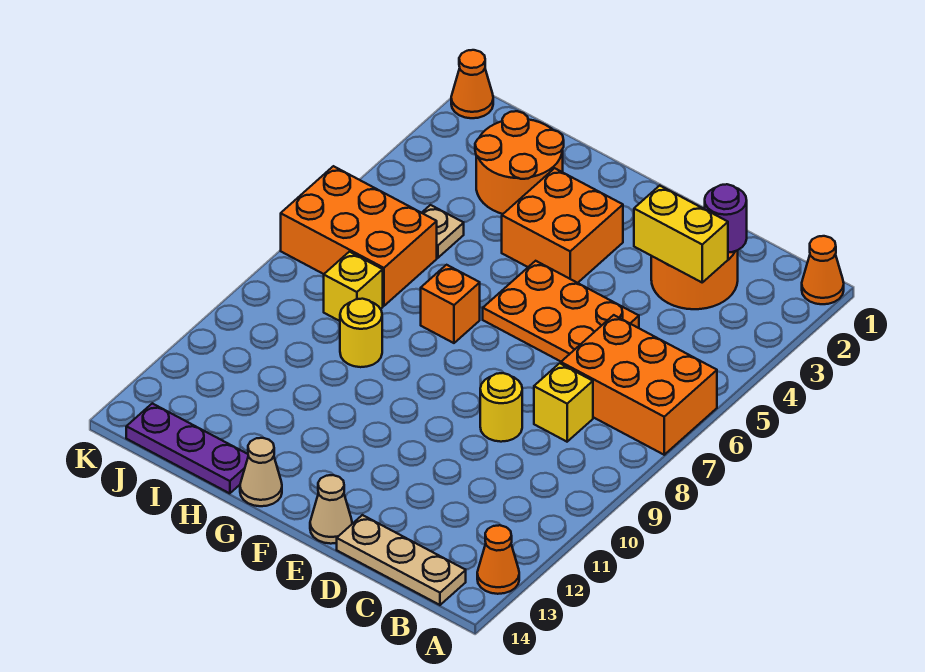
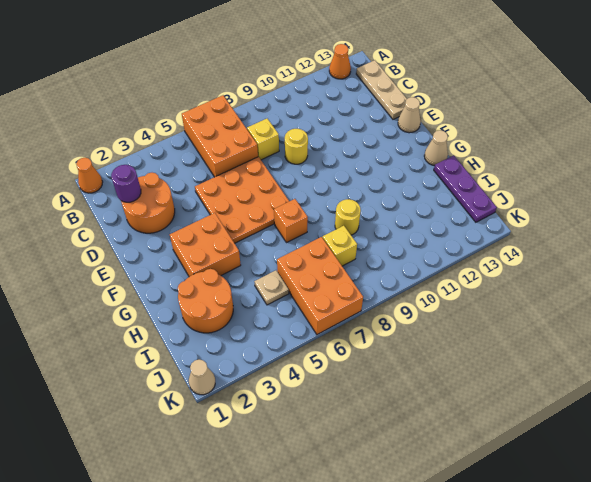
yellow brick C3:D3 level 2 -> none
orange plate D5:F6 level 1 -> orange plate D5:F7 level 1
orange cone K1 level 1 -> tan cone K1 level 1

